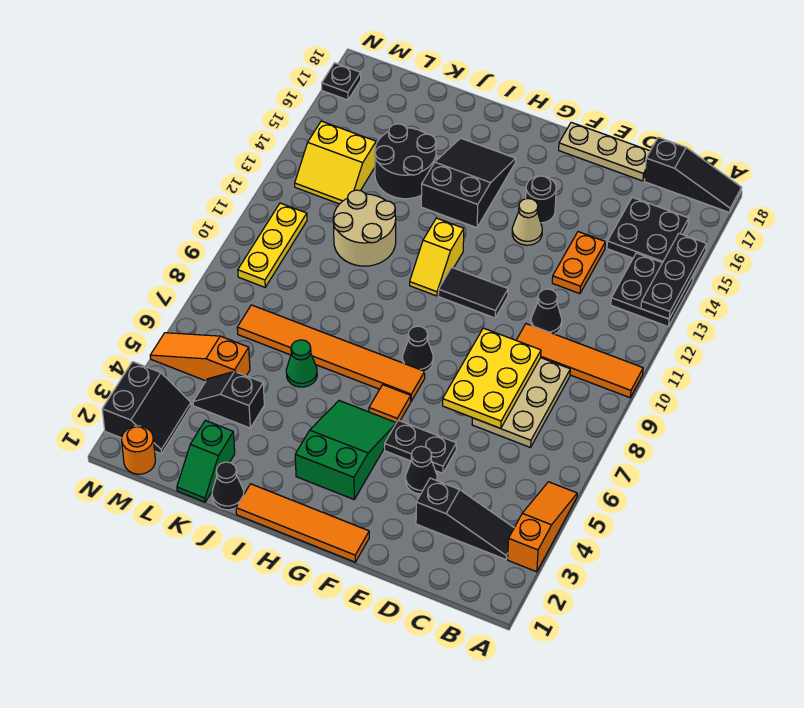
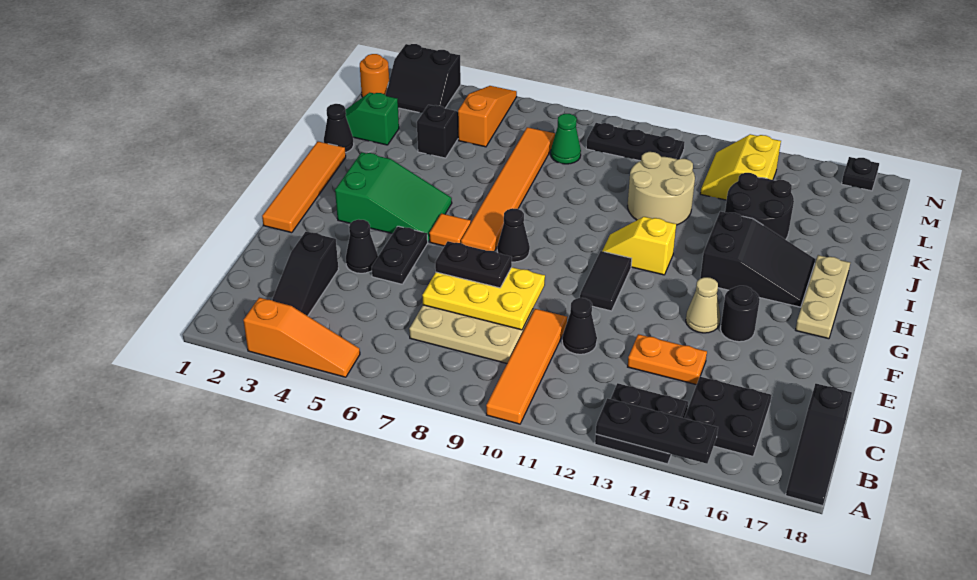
tan plate D18:F18 level 1 -> tan plate G17:I17 level 1
none -> black plate E7:E8 level 3
green cone J6 level 1 -> green cone L8 level 1
yellow plate M9:M11 level 1 -> black plate M9:M11 level 1

